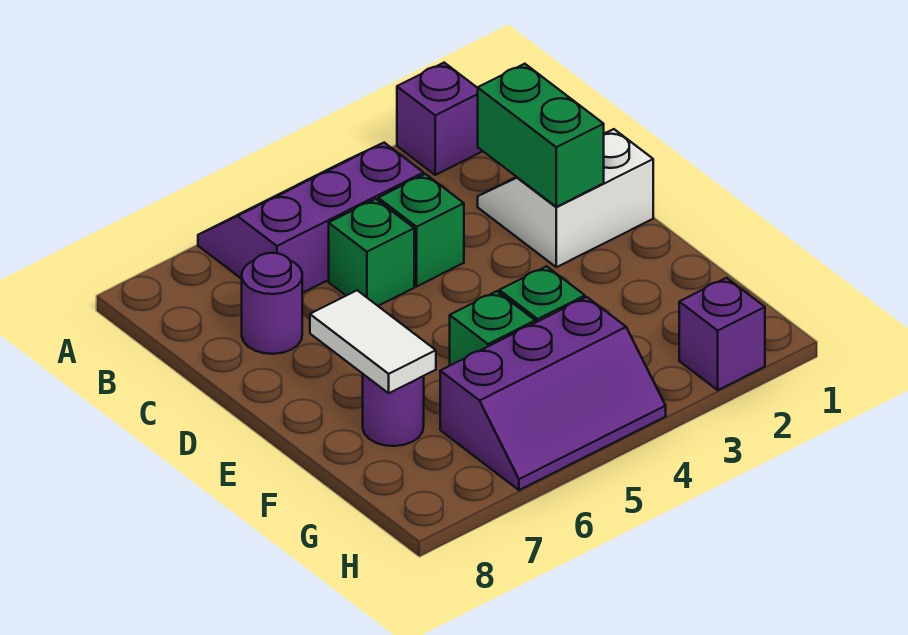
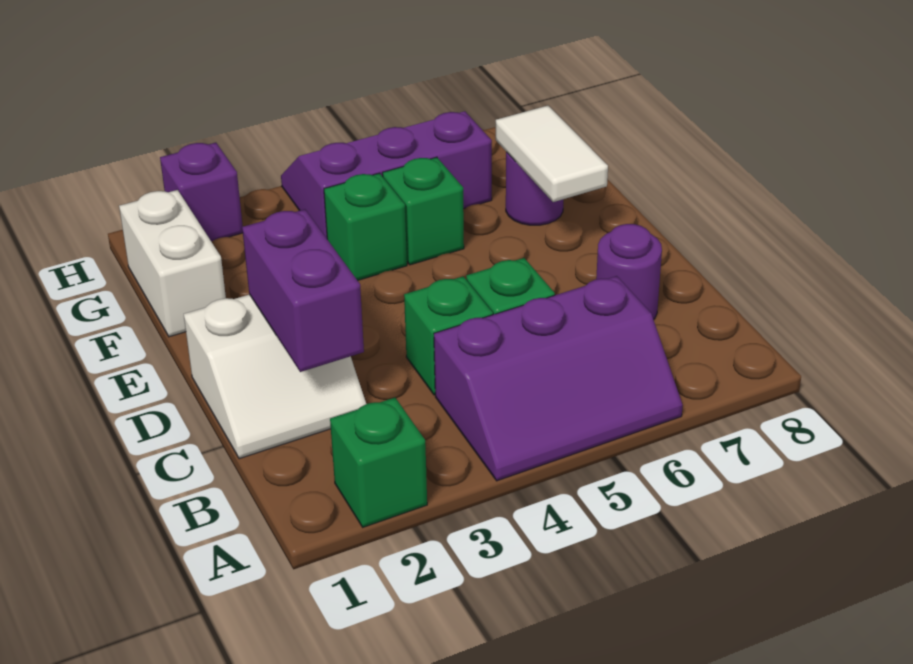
purple brick A2 level 1 -> green brick A2 level 1
green brick C2:D2 level 2 -> purple brick C2:D2 level 2
none -> white brick F1:G1 level 1

